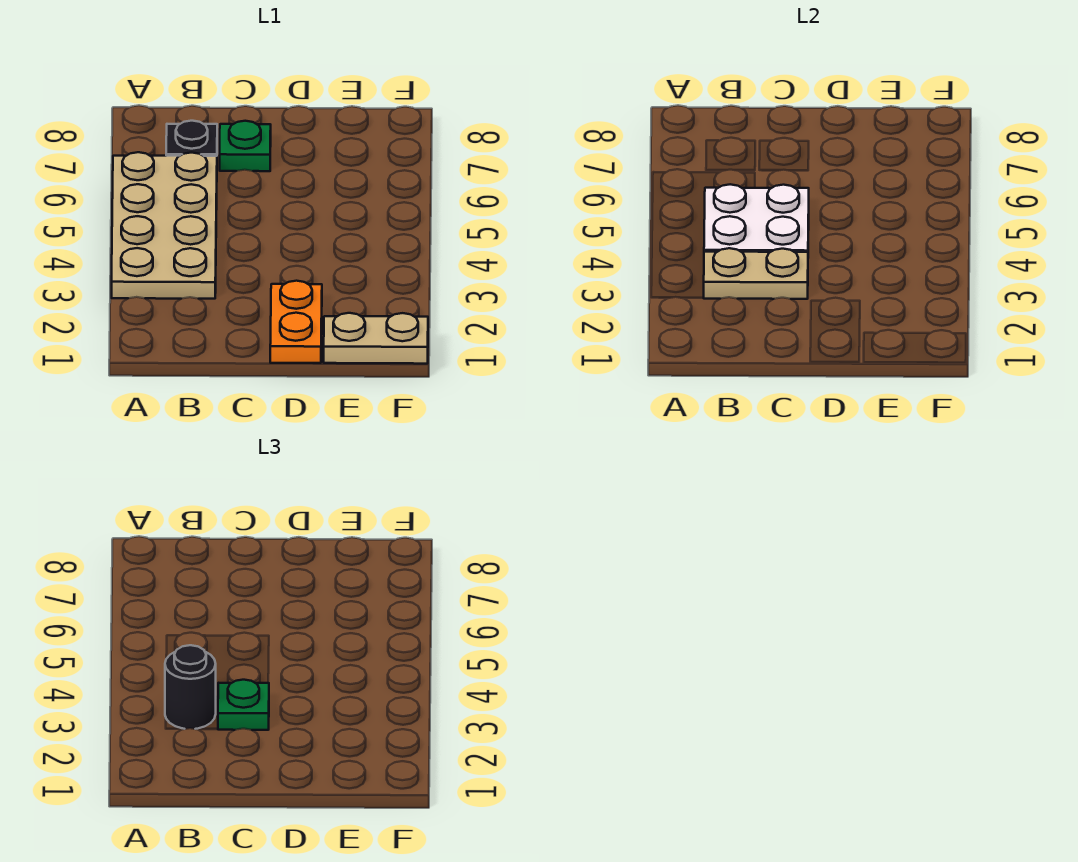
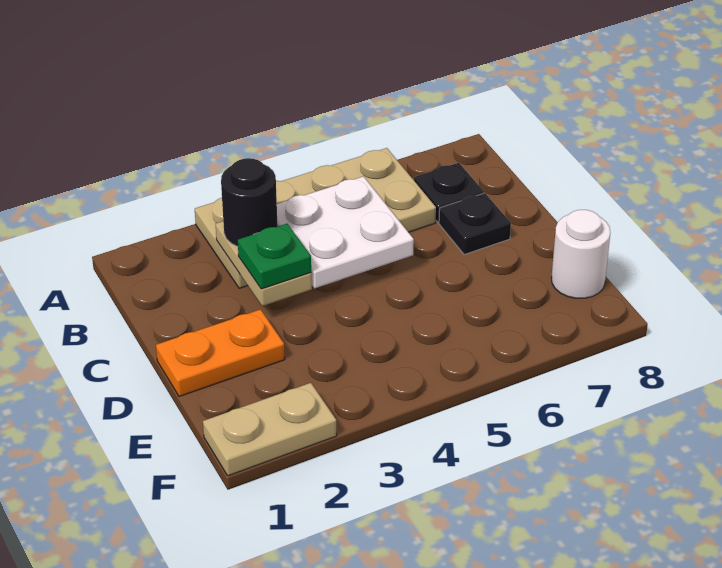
green plate C7 level 1 -> black plate C7 level 1
tan plate E1:F1 level 1 -> tan plate F1:F2 level 1
none -> white round brick E8 level 1

